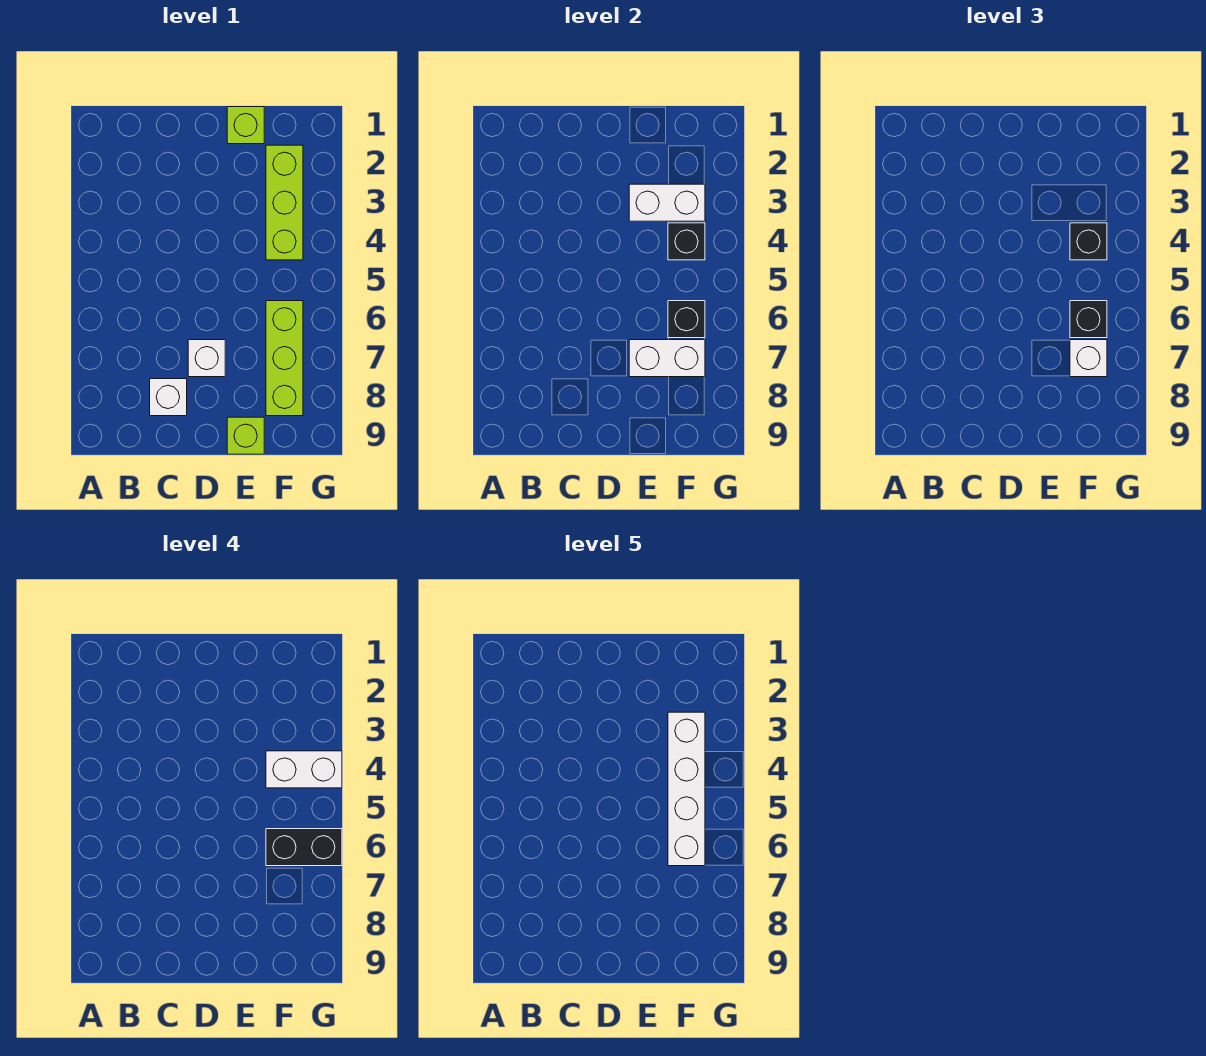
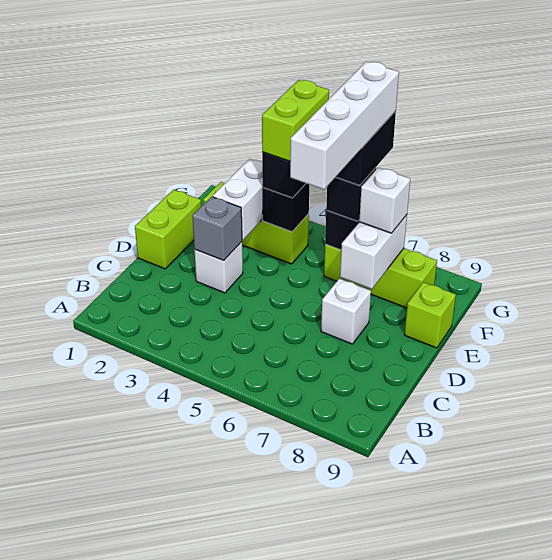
white brick C8 level 1 -> white brick D3 level 1
none -> grey brick D3 level 2
lime brick E1 level 1 -> lime brick D1:E1 level 1
white brick F3:F6 level 5 -> white brick D6:G6 level 5
white brick F4:G4 level 4 -> lime brick F4:G4 level 4

